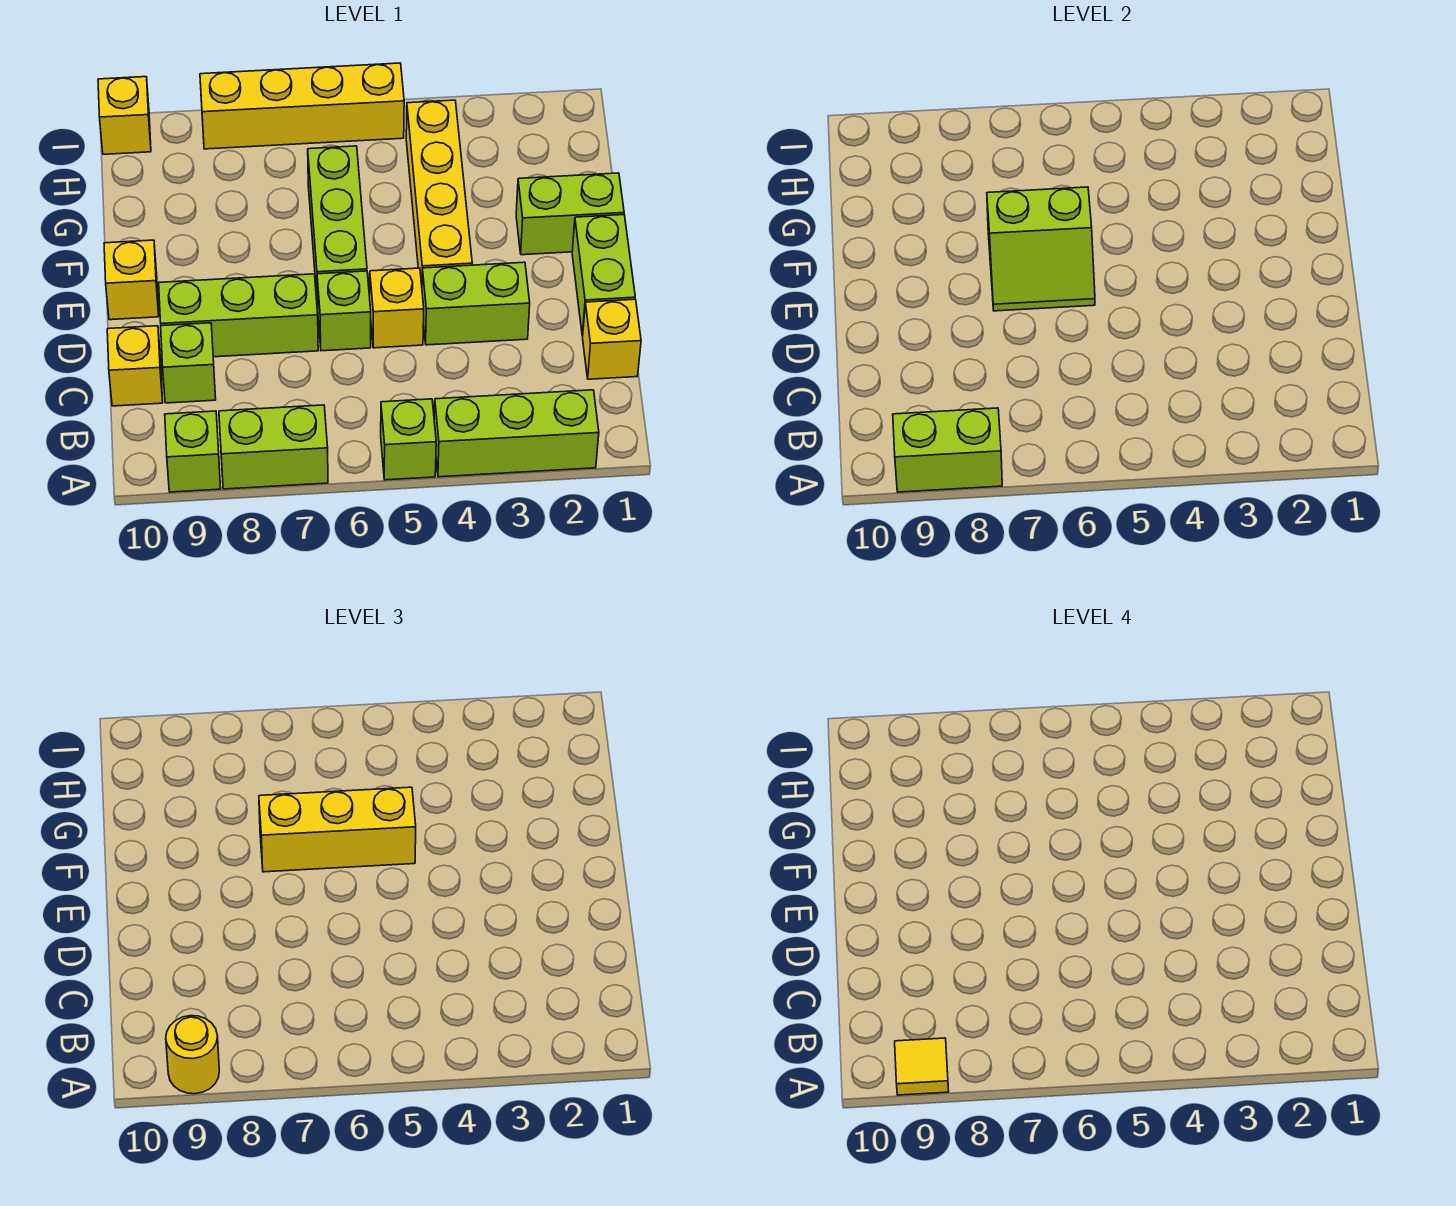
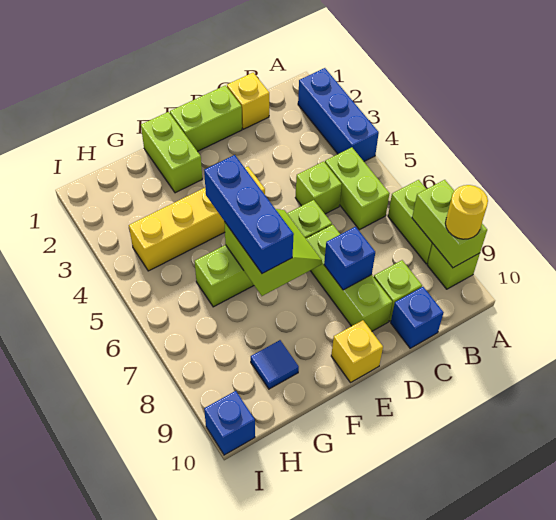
lime brick A2:A4 level 1 -> blue brick A2:A4 level 1
lime brick A5 level 1 -> lime brick C5 level 1
yellow tile A9 level 4 -> none
yellow brick C10 level 1 -> blue brick C10 level 1
lime brick D3:D4 level 1 -> lime brick B5:B6 level 1
yellow brick D5 level 1 -> none
none -> blue brick D8 level 2
yellow brick F5:F7 level 3 -> blue brick F5:F7 level 3
none -> blue tile G9 level 1
yellow brick I5:I8 level 1 -> none
yellow brick I10 level 1 -> blue brick I10 level 1

